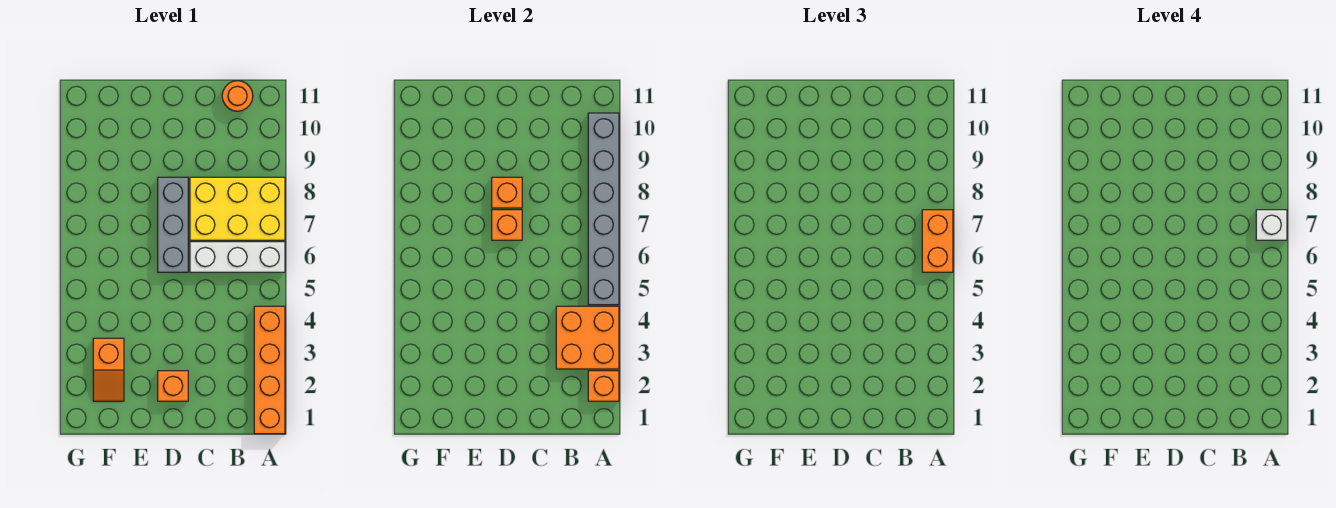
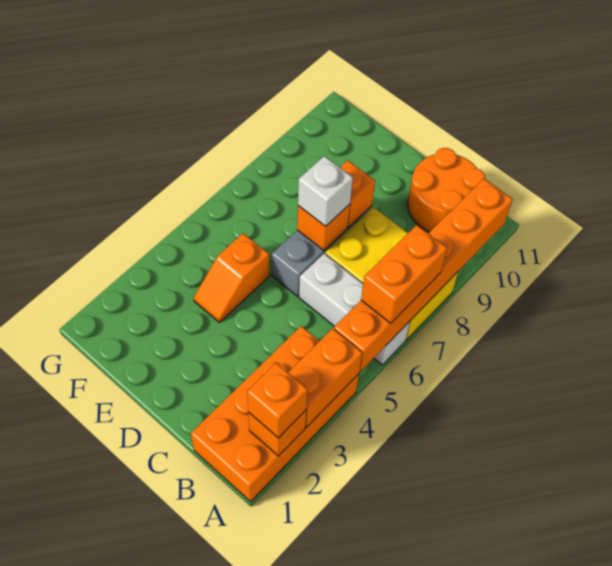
orange brick A1:A4 level 1 -> orange brick A1:B4 level 1
orange brick A3:B4 level 2 -> orange brick A3:A4 level 2
grey brick A5:A10 level 2 -> orange brick A5:A10 level 2
white brick A7 level 4 -> white brick D7 level 3
orange round brick B11 level 1 -> orange round brick B10:C11 level 1
orange brick D2 level 1 -> orange brick A2 level 3
orange slope F2:F3 level 1 top 3 -> orange slope E4:E5 level 1 top 5

